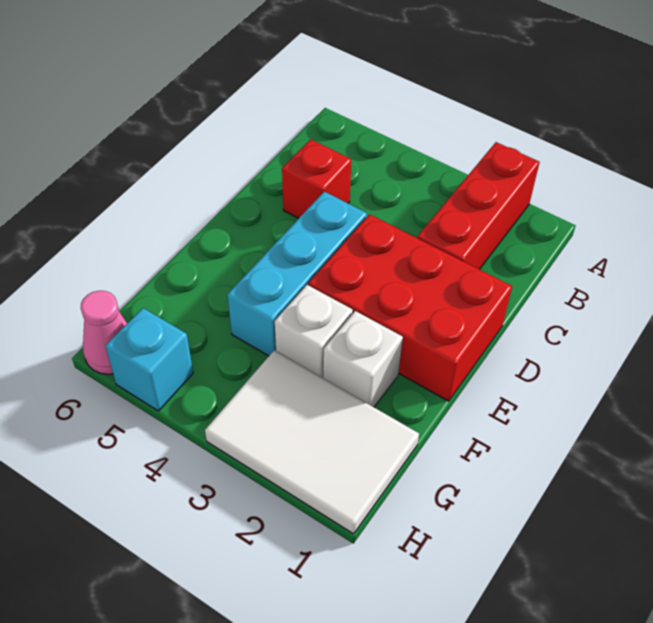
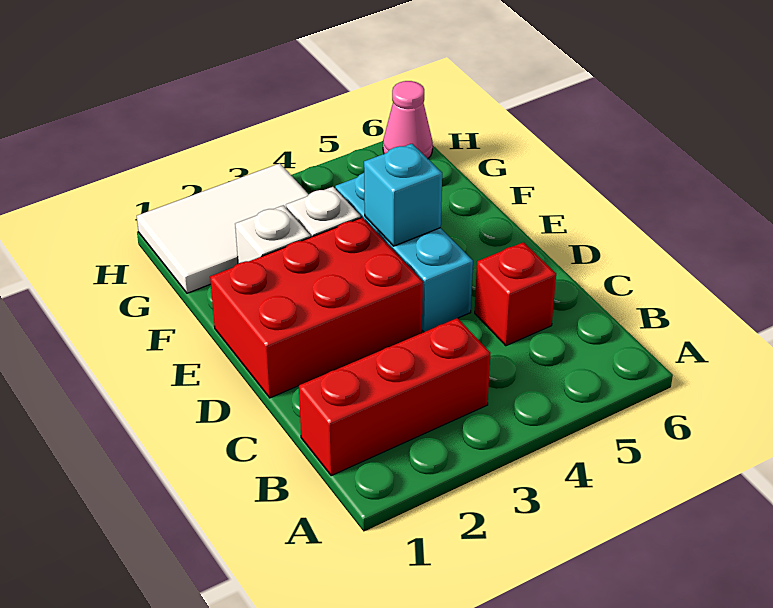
red brick A2:C2 level 1 -> red brick B1:B3 level 1
cyan brick H5 level 1 -> cyan brick E4 level 2

